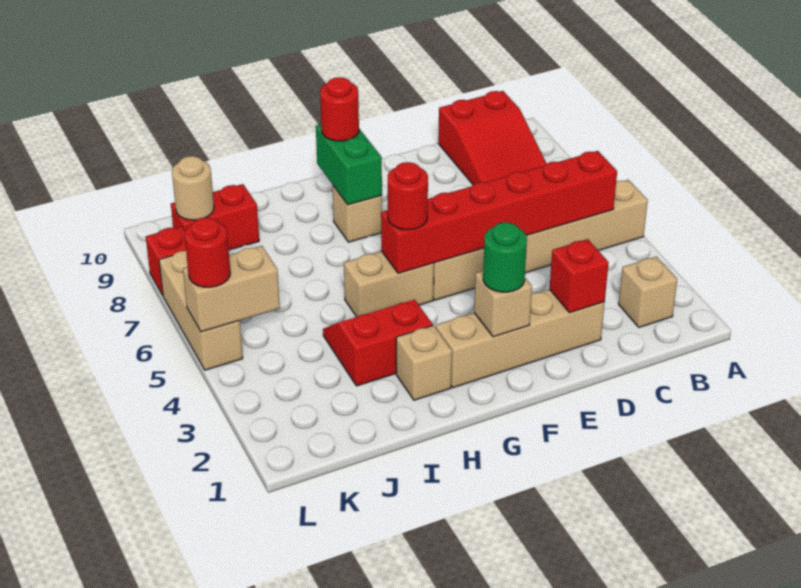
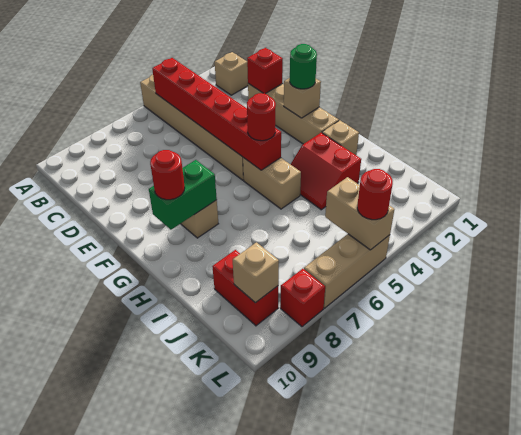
red slope B8:C10 level 1 top 10 -> none
tan round brick K9 level 2 -> tan brick K9 level 2

